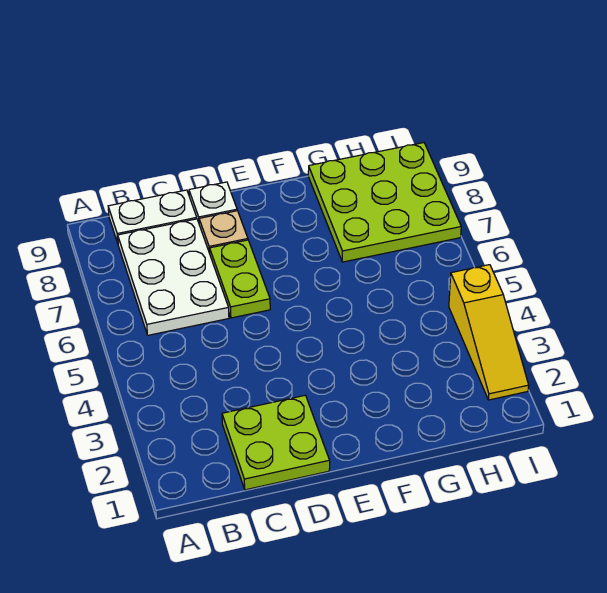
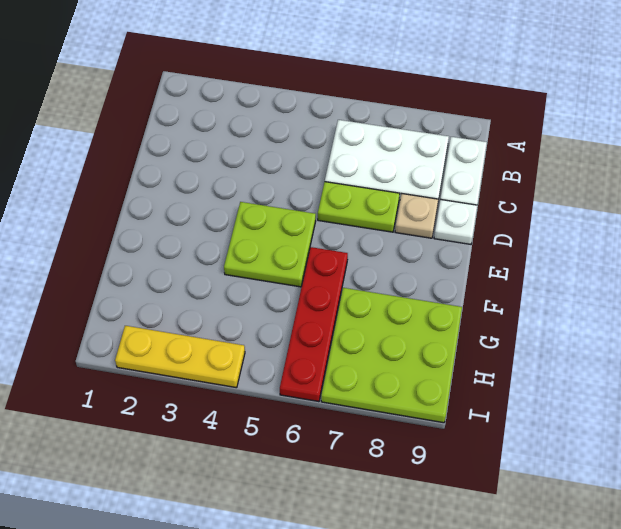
lime plate C1:D2 level 1 -> lime plate E4:F5 level 1
none -> red plate F6:I6 level 1
yellow slope I2:I4 level 1 top 4 -> yellow plate I2:I4 level 1

